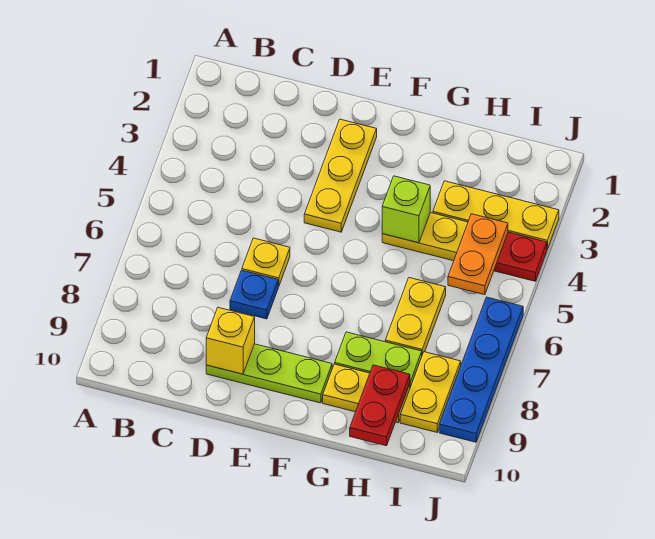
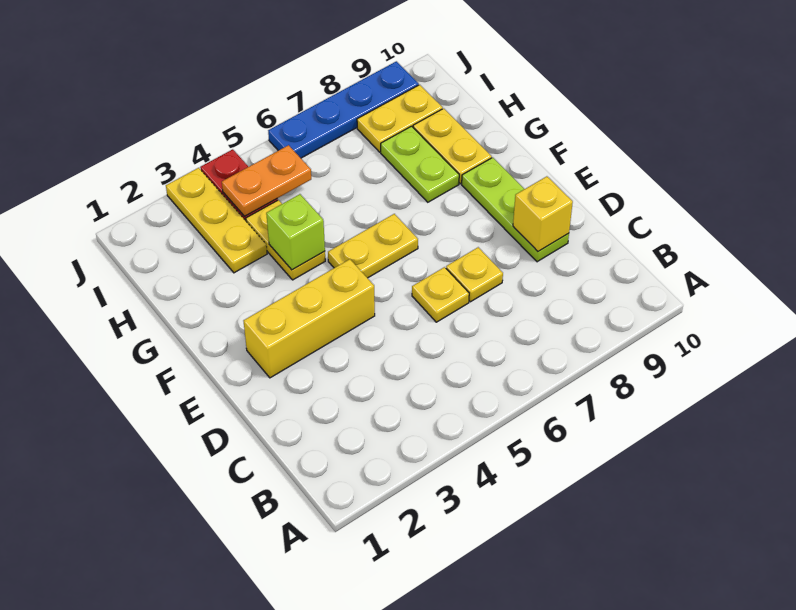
blue plate D7 level 1 -> yellow plate D7 level 1
yellow plate E2:E4 level 1 -> yellow brick E2:E4 level 1
yellow plate H6:H7 level 1 -> yellow plate F5:F6 level 1
red plate H9:H10 level 2 -> none

